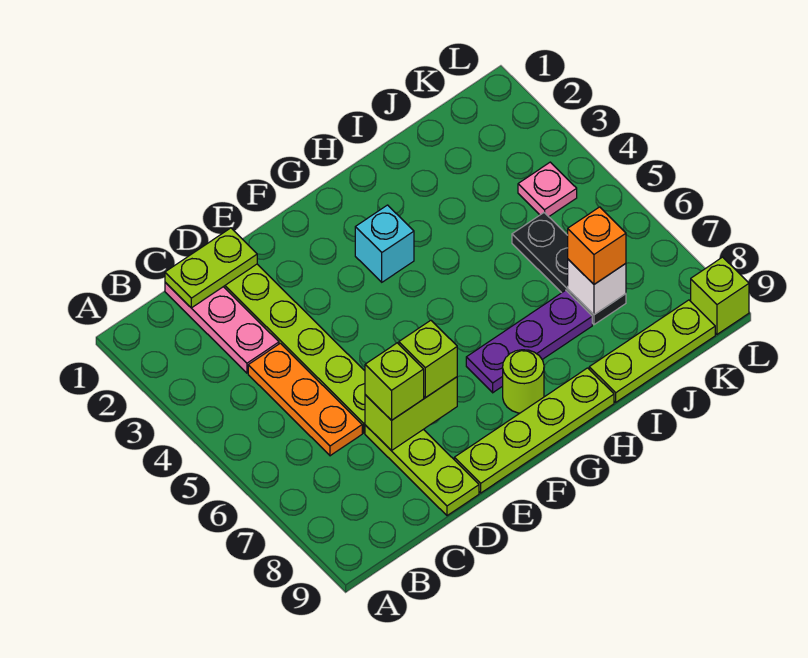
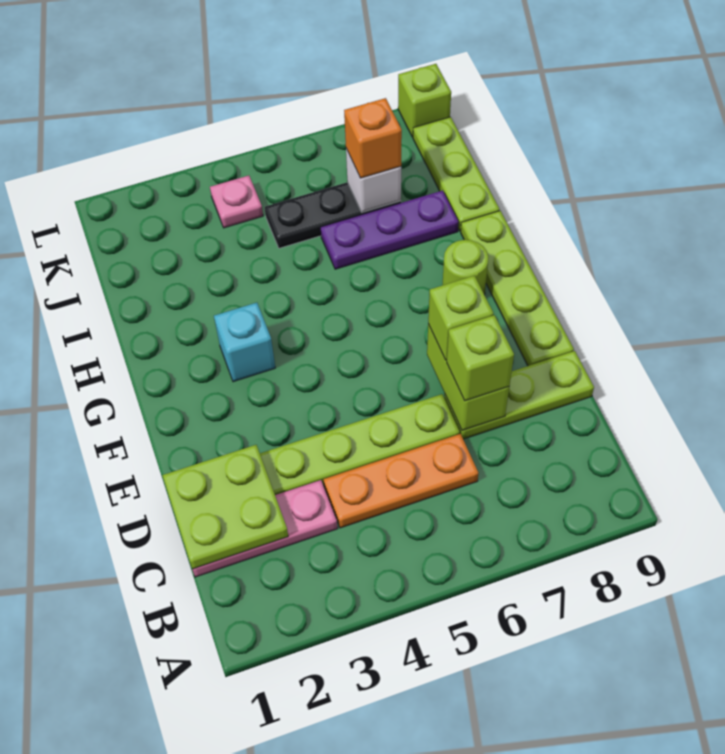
lime plate C1:D1 level 2 -> lime plate C1:D2 level 2
purple plate G7:I7 level 1 -> purple plate I6:I8 level 1

